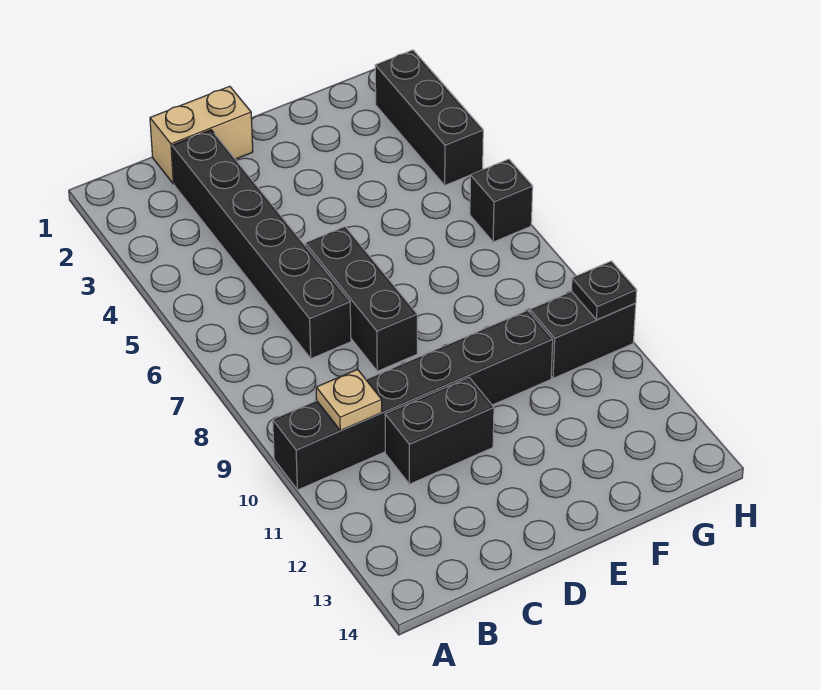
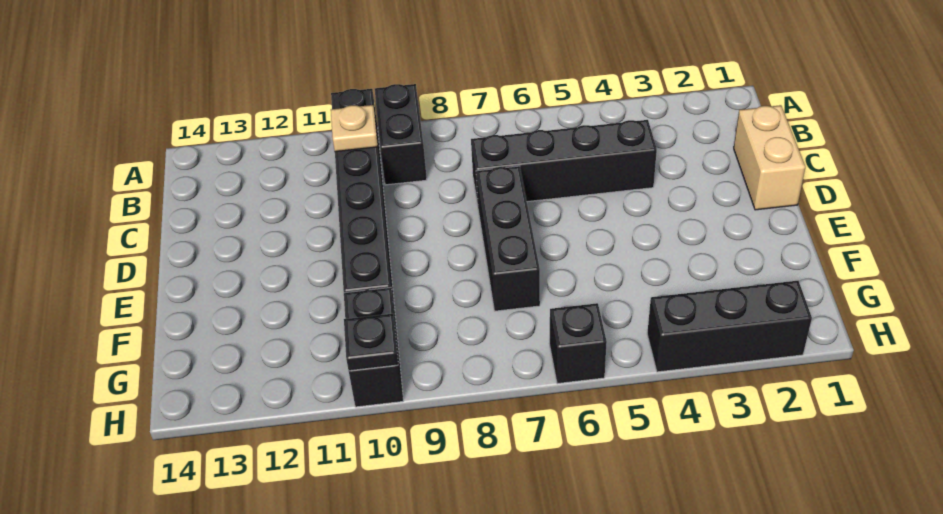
black brick C2:C7 level 1 -> black brick C4:C7 level 1
black brick C11:D11 level 1 -> black brick A9:B9 level 1
black brick D6:D8 level 1 -> black brick D7:F7 level 1

